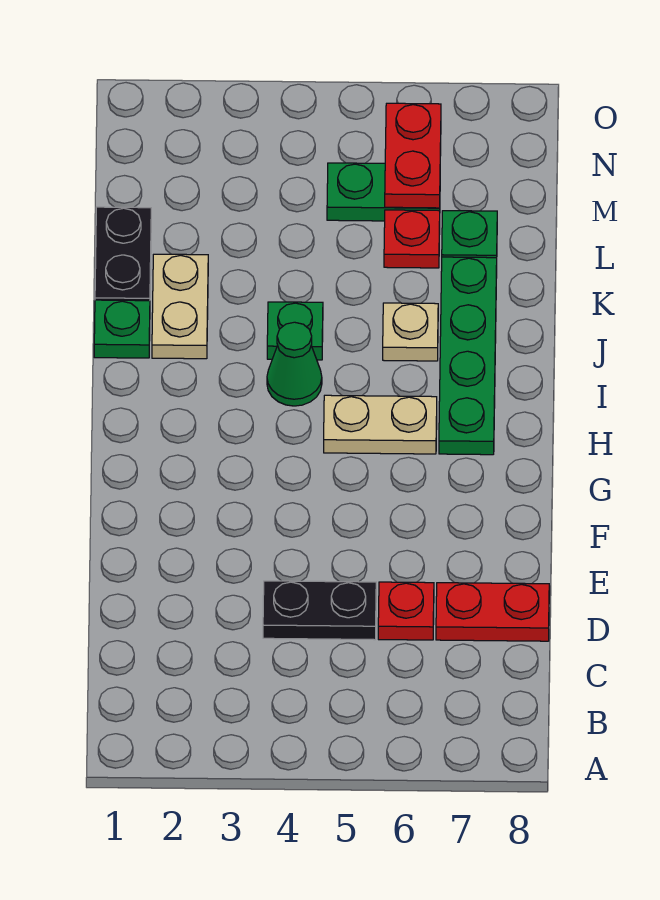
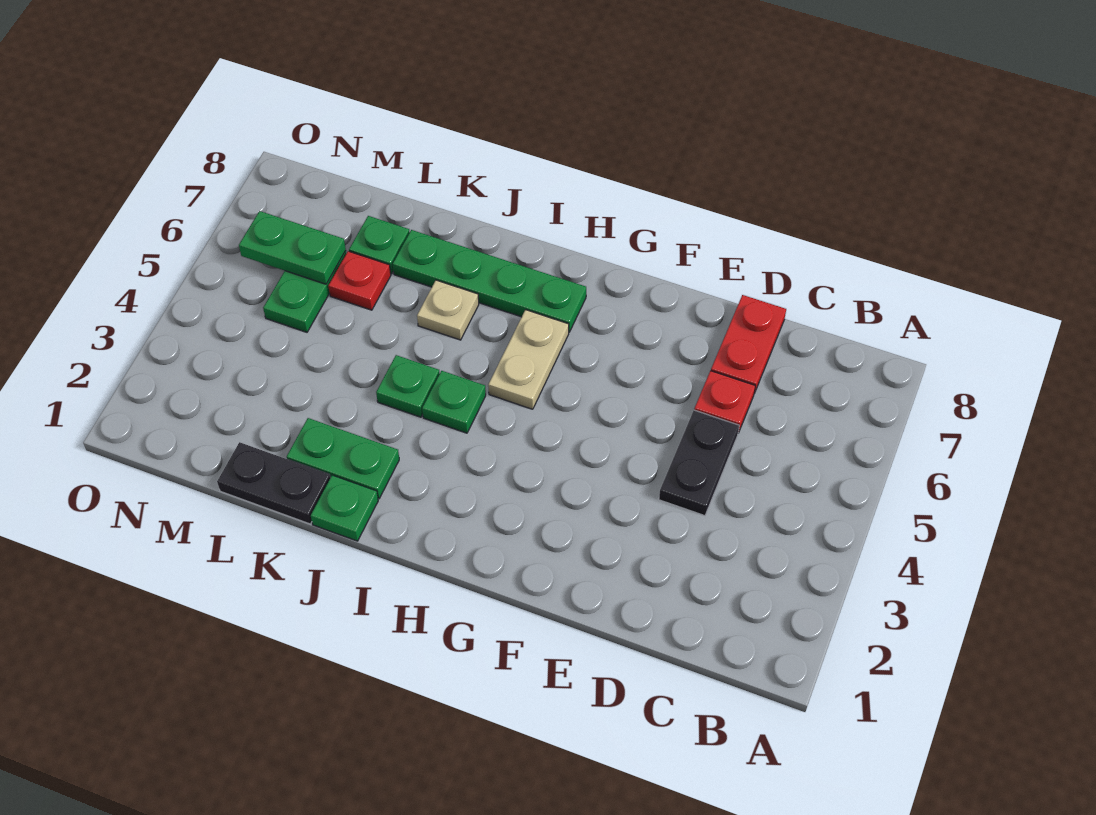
green cone I4 level 1 -> green plate I4 level 1
tan plate J2:K2 level 1 -> green plate J2:K2 level 1
red plate M6:N6 level 2 -> green plate M6:N6 level 2

